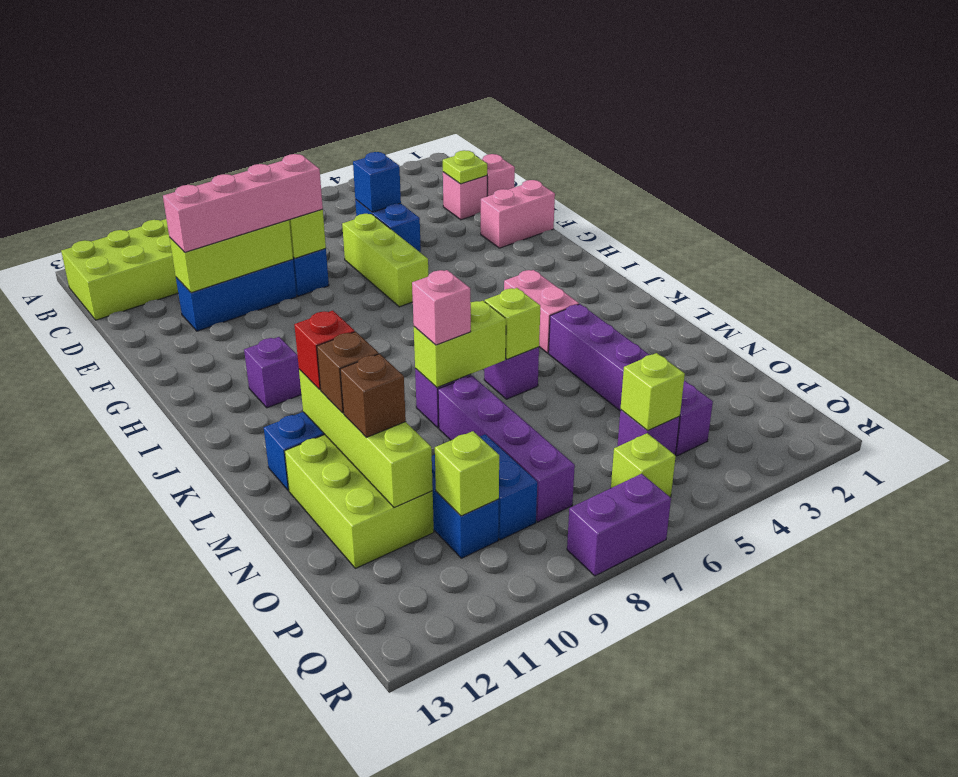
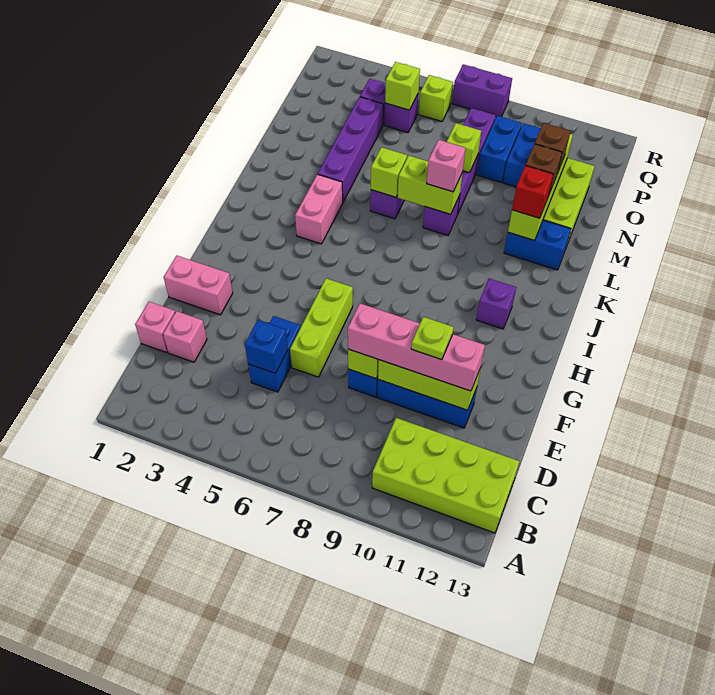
lime plate D2 level 2 -> lime plate E10 level 4
lime brick P10 level 2 -> lime brick N8 level 2

